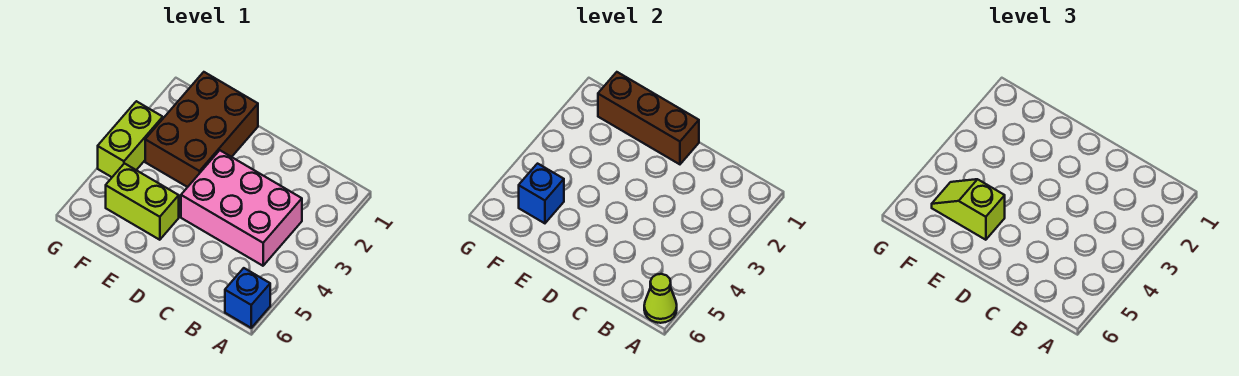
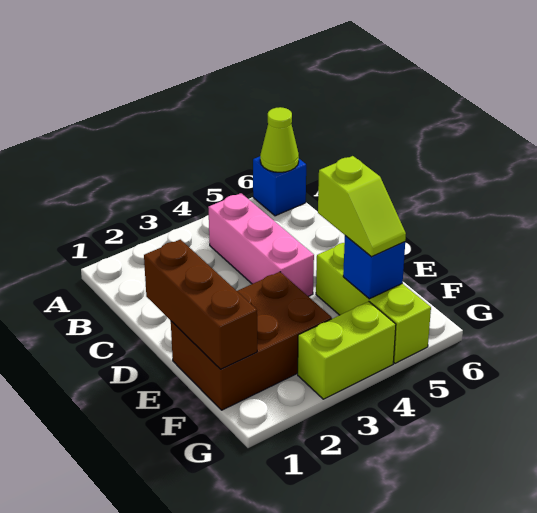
pink brick B3:D4 level 1 -> pink brick B4:D4 level 1
lime brick E5:F5 level 1 -> lime brick E5:G5 level 1

